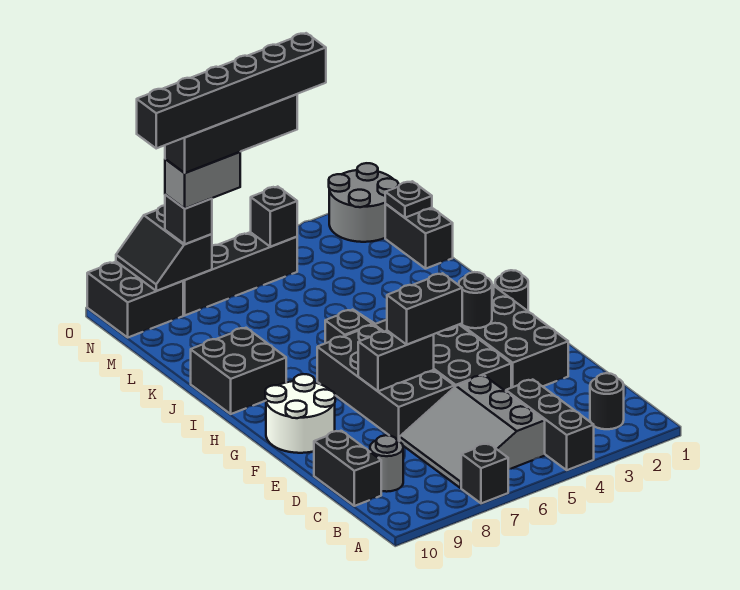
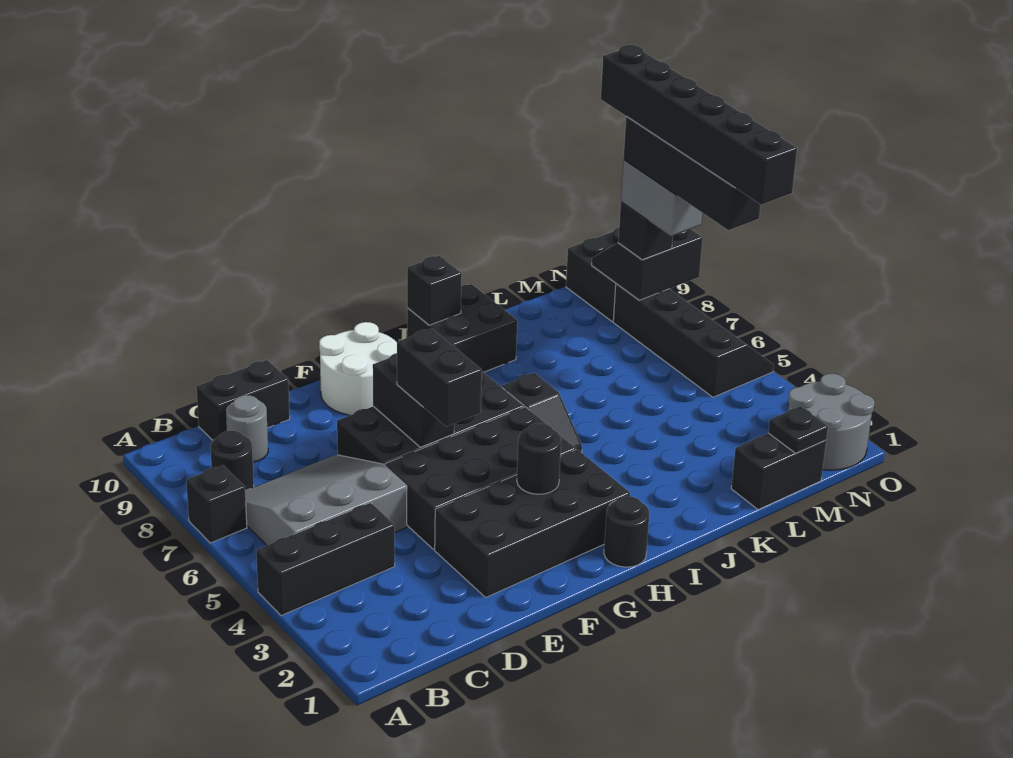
black round brick B2 level 1 -> black round brick B8 level 1
black brick N5 level 2 -> black brick I10 level 2

